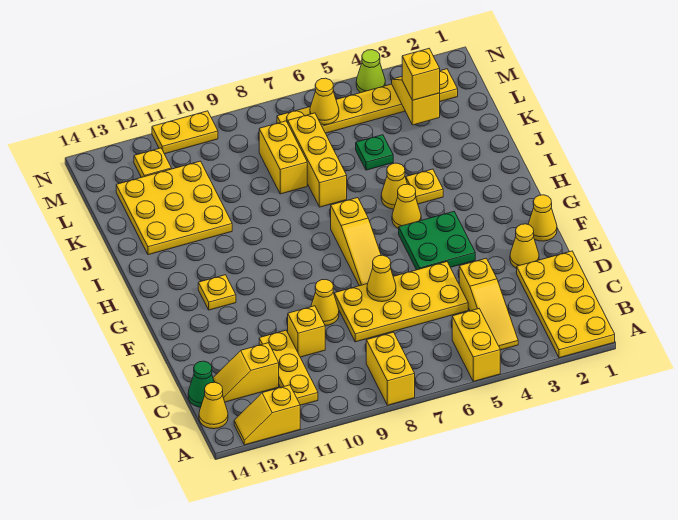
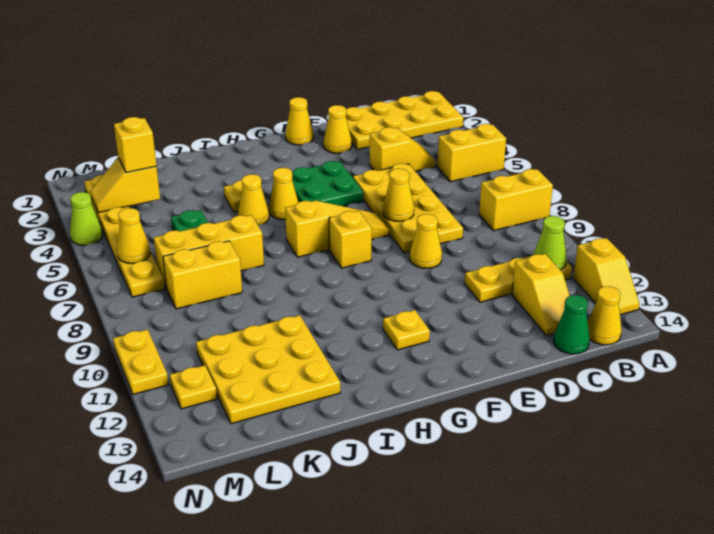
yellow slope B4:D4 level 1 top D -> yellow slope C4:D4 level 1 top D
none -> lime cone B11 level 2
yellow brick D10 level 1 -> yellow brick G8 level 1

